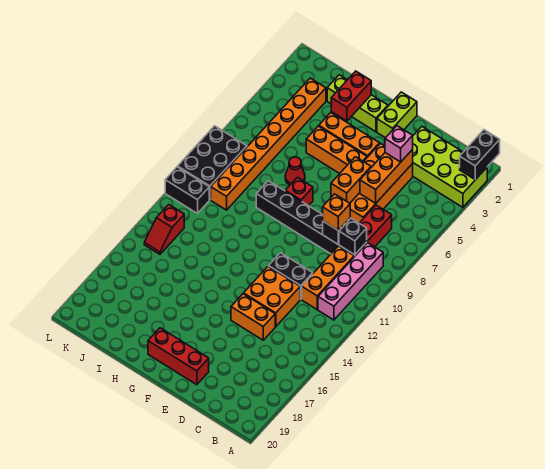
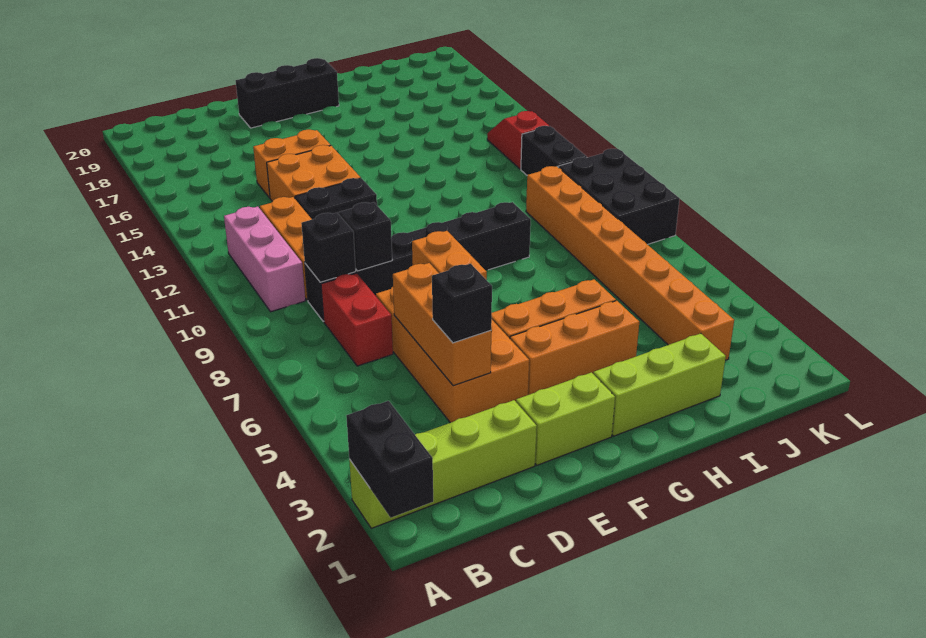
lime brick A2:D3 level 1 -> lime brick A2:D2 level 1
pink brick B9:B12 level 1 -> pink brick B10:B12 level 1
pink brick D4 level 3 -> black brick D4 level 3
orange brick D9 level 3 -> none
red brick E19:G19 level 1 -> black brick E19:G19 level 1
lime brick F1:F2 level 1 -> lime brick E2:F2 level 1
red brick G8 level 1 -> none
red brick H2:H3 level 2 -> none
red cone H7 level 1 -> none
black brick K11:L11 level 1 -> black brick K11:K12 level 1

